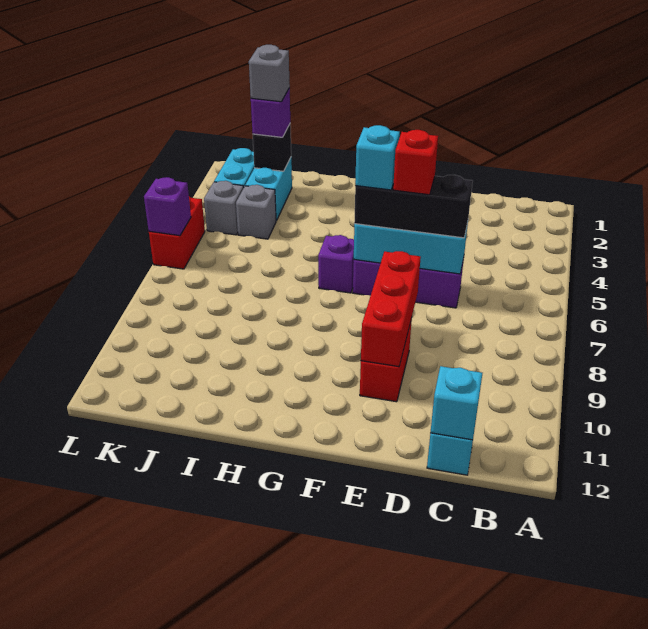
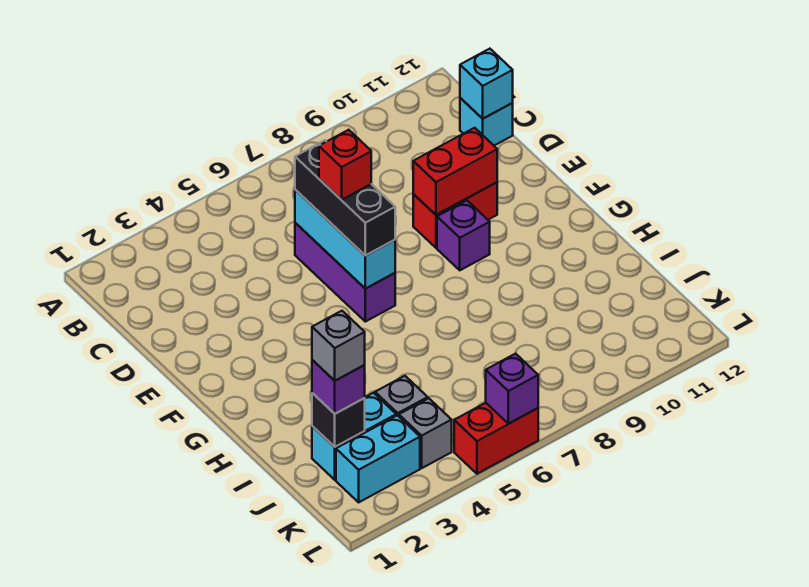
red brick E8:E10 level 2 -> red brick E9:E10 level 2
cyan brick F6 level 4 -> none
purple brick G6 level 1 -> purple brick F9 level 1

